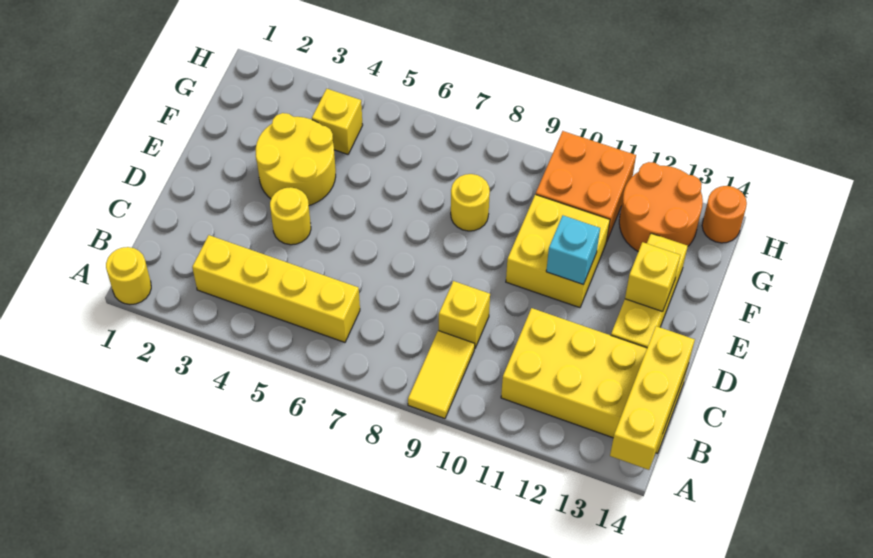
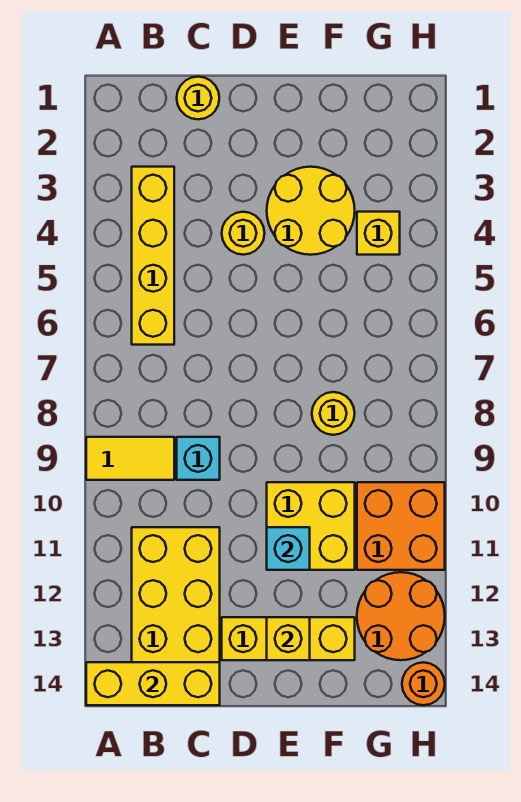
yellow round brick A1 level 1 -> yellow round brick C1 level 1
yellow brick C9 level 1 -> cyan brick C9 level 1

